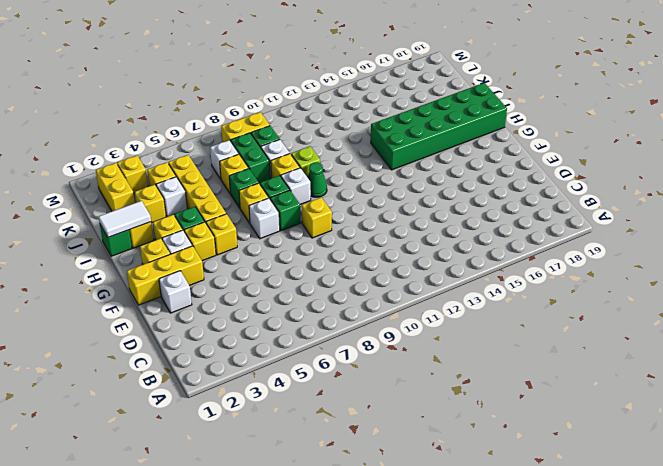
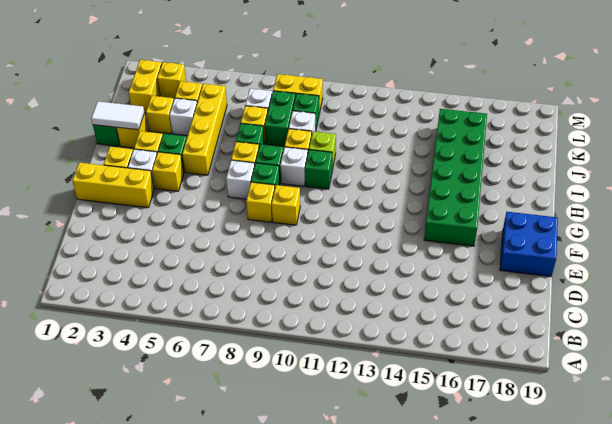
white brick E2 level 1 -> none
none -> blue brick E18:F19 level 1
yellow brick G5 level 1 -> yellow brick F8 level 1
green cone H10 level 1 -> green brick H10 level 1
green brick H14:I19 level 1 -> green brick F15:K16 level 1

